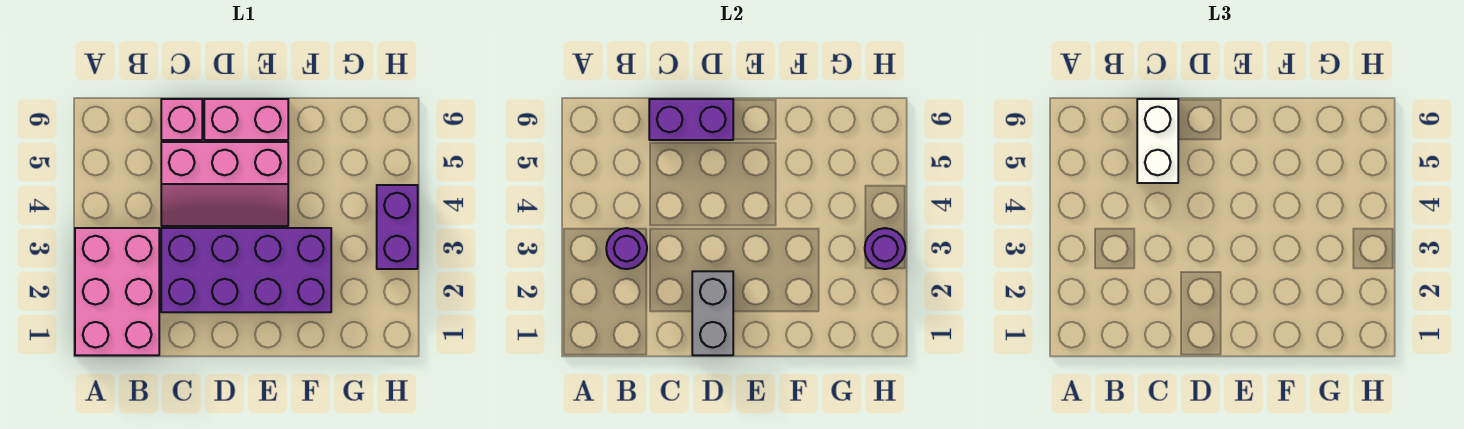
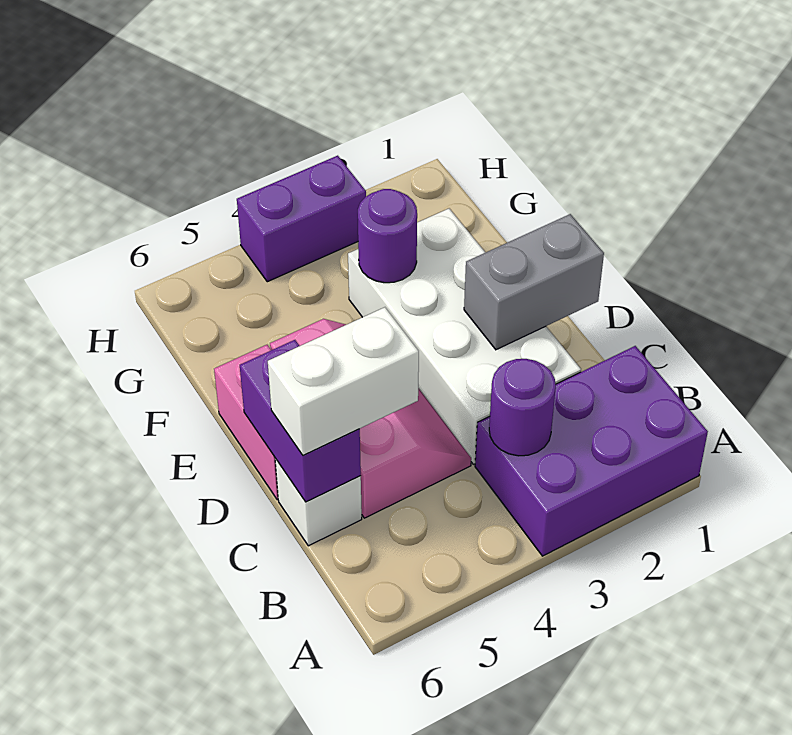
pink brick A1:B3 level 1 -> purple brick A1:B3 level 1
purple brick C2:F3 level 1 -> white brick C2:F3 level 1
pink brick C6 level 1 -> white brick C6 level 1
purple round brick H3 level 2 -> purple round brick F3 level 2

